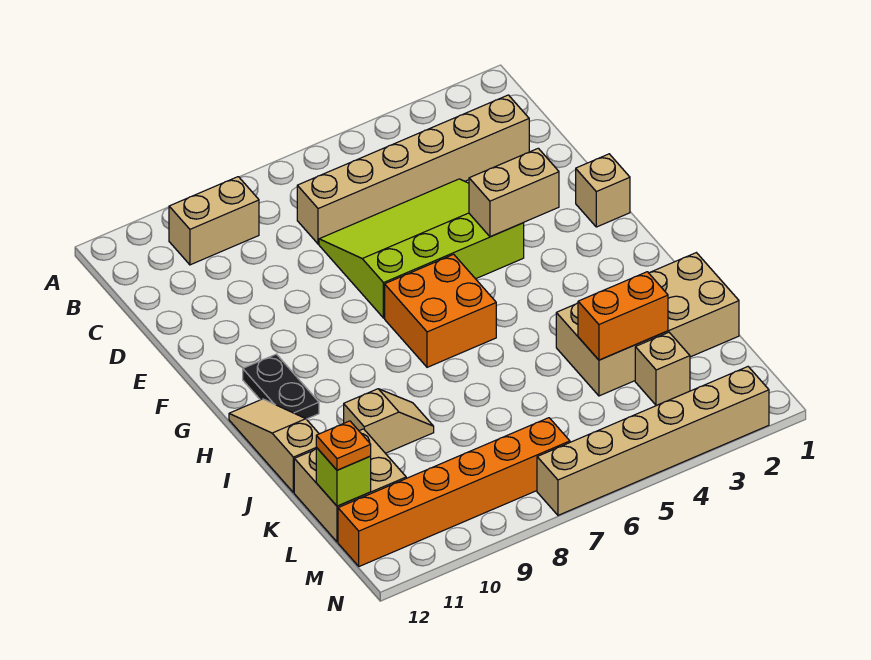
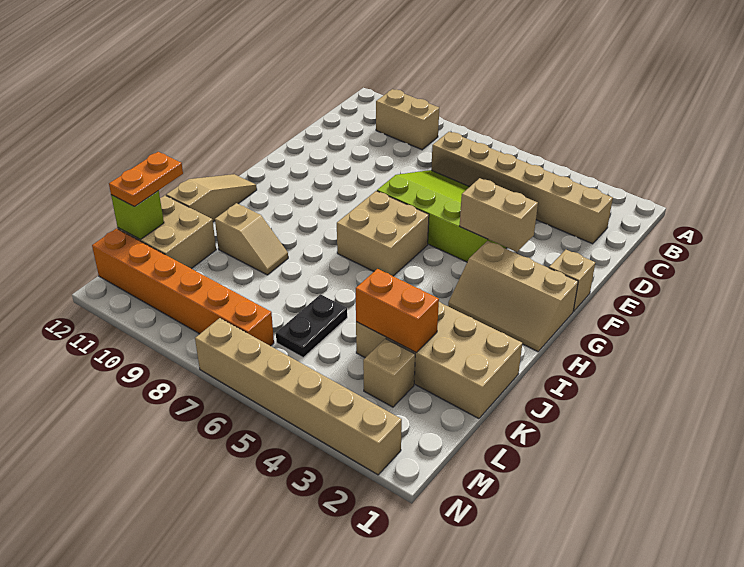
none -> tan slope G1:H3 level 1 top G
orange brick G6:H7 level 1 -> tan brick G6:H7 level 1
black plate G11:H11 level 1 -> black plate K6:L6 level 1
orange plate L12 level 3 -> orange plate K12:L12 level 3

